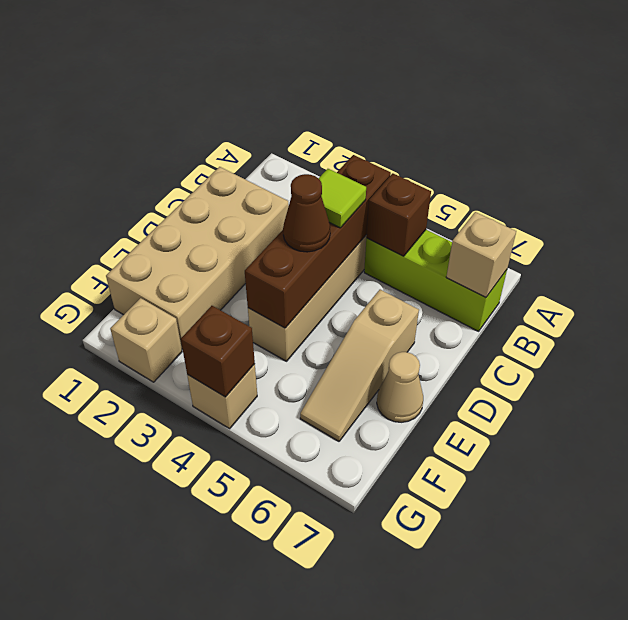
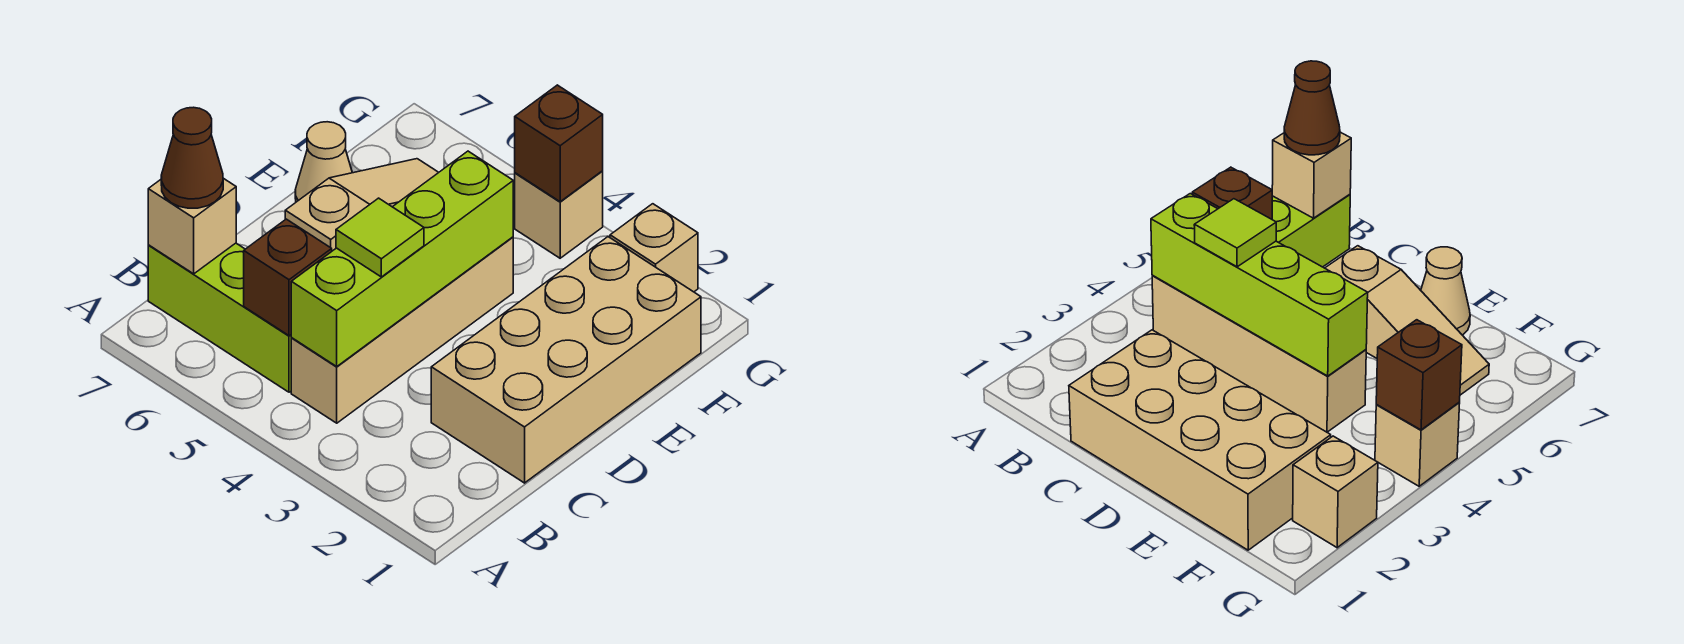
brown brick B4:E4 level 2 -> lime brick B4:E4 level 2
brown cone D4 level 3 -> brown cone B7 level 3

